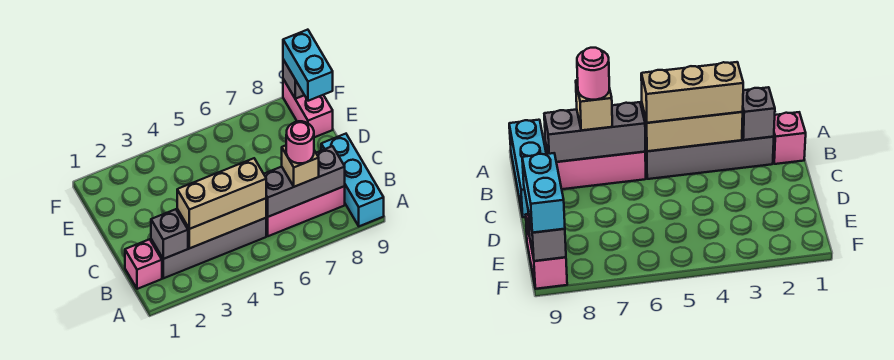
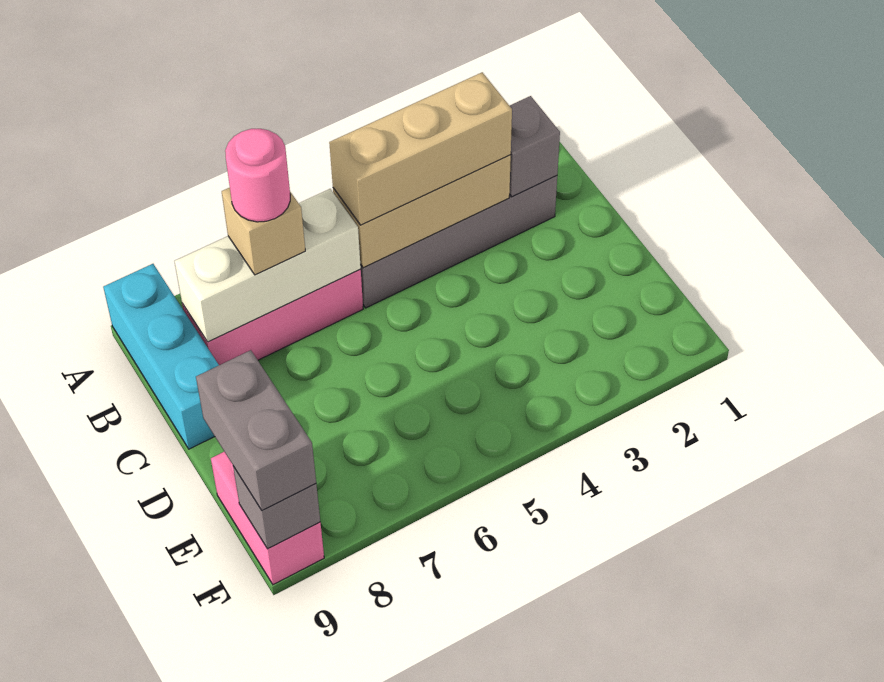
pink brick B1 level 1 -> none
grey brick B6:B8 level 2 -> white brick B6:B8 level 2
cyan brick E9:F9 level 3 -> grey brick E9:F9 level 3

